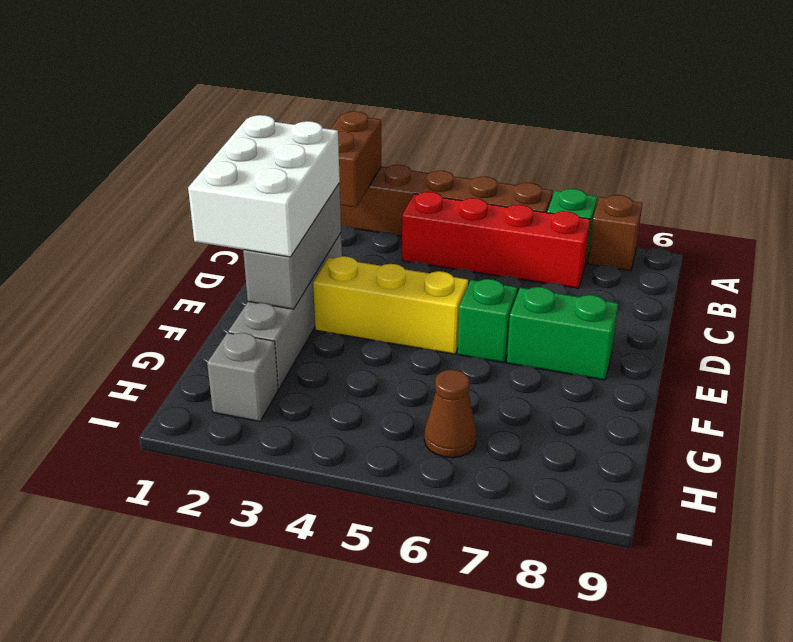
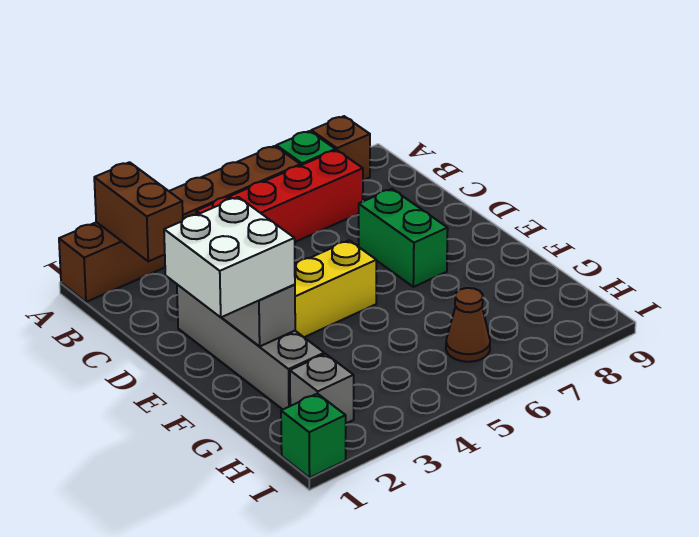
white brick D1:F2 level 3 -> white brick E1:F2 level 3
green brick E6 level 1 -> green brick I1 level 1
green brick E7:E8 level 1 -> green brick D7:E7 level 1

